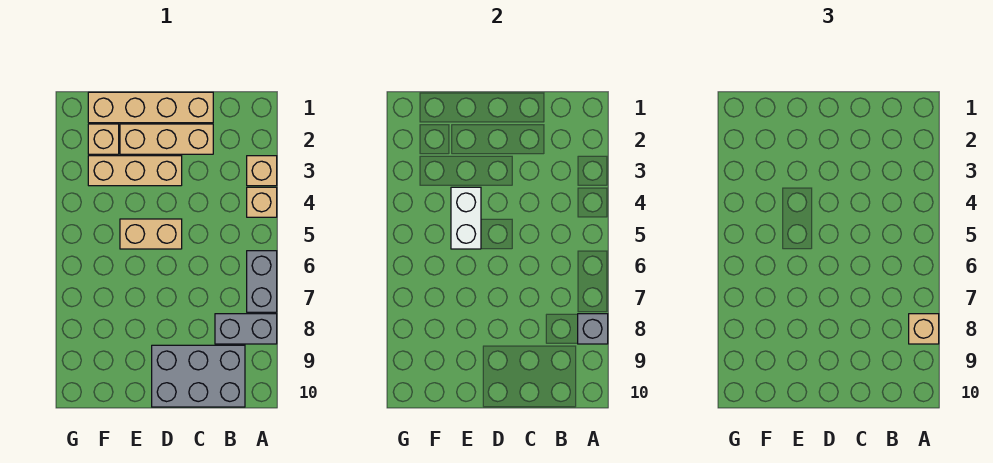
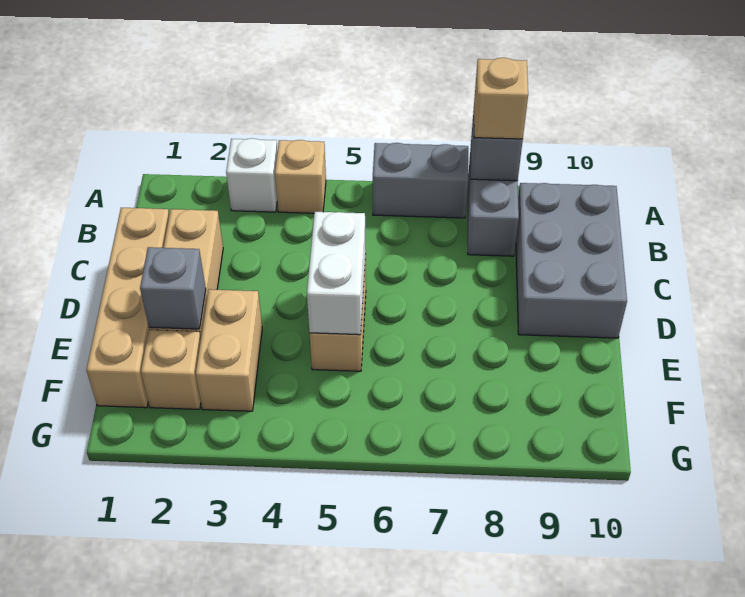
tan brick A3 level 1 -> white brick A3 level 1
tan brick D3:F3 level 1 -> tan brick E3:F3 level 1
none -> grey brick E2 level 2
white brick E4:E5 level 2 -> white brick D5:E5 level 2

